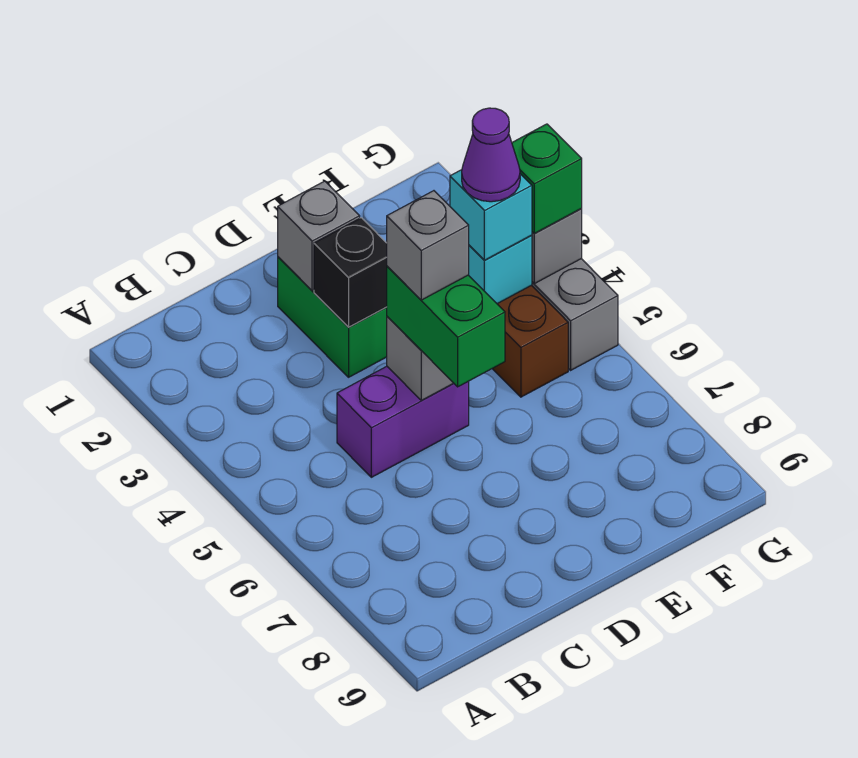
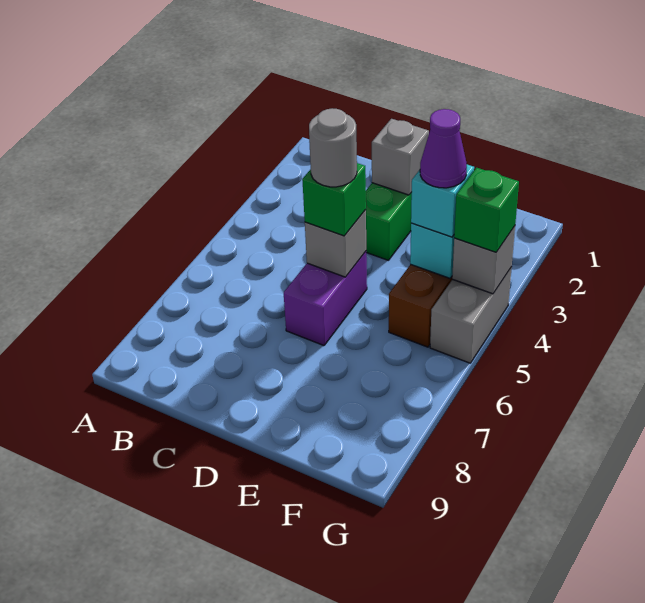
purple brick C5:D5 level 1 -> purple brick D5:D6 level 1
black brick D3 level 2 -> none
green brick D5:D6 level 3 -> green brick D5 level 3
grey brick D5 level 4 -> grey round brick D5 level 4

